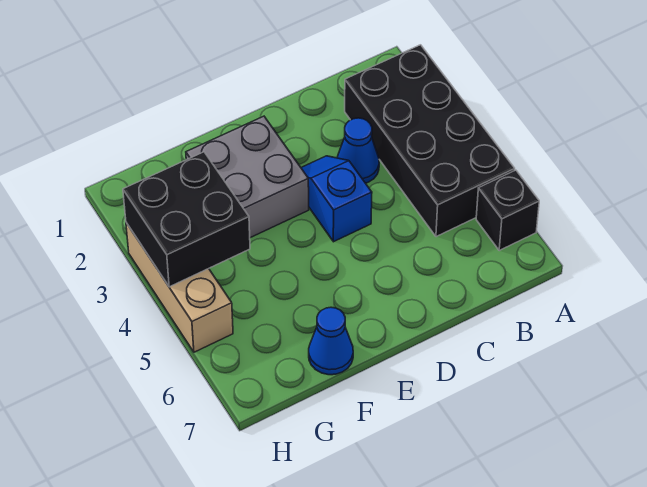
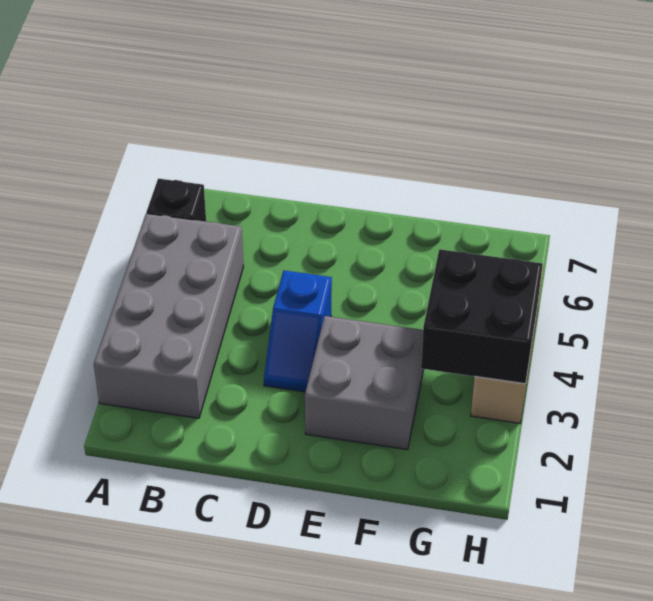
black brick A2:B5 level 1 -> grey brick A2:B5 level 1
blue cone C3 level 1 -> none
blue cone F7 level 1 -> none

